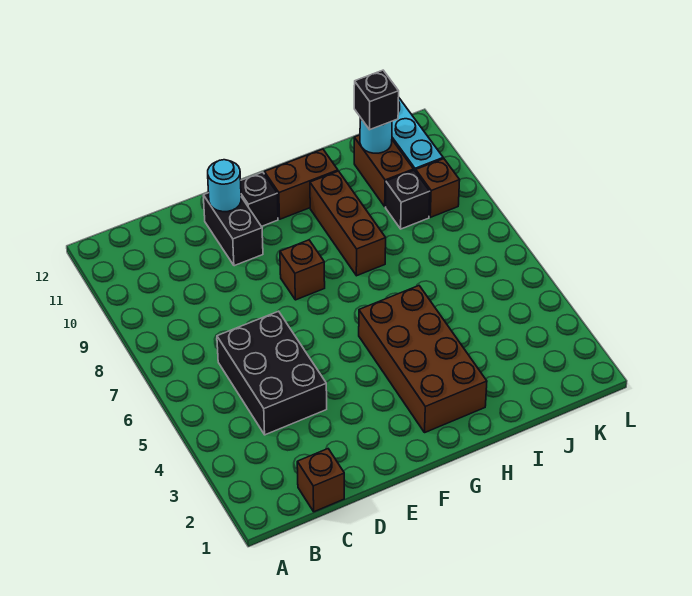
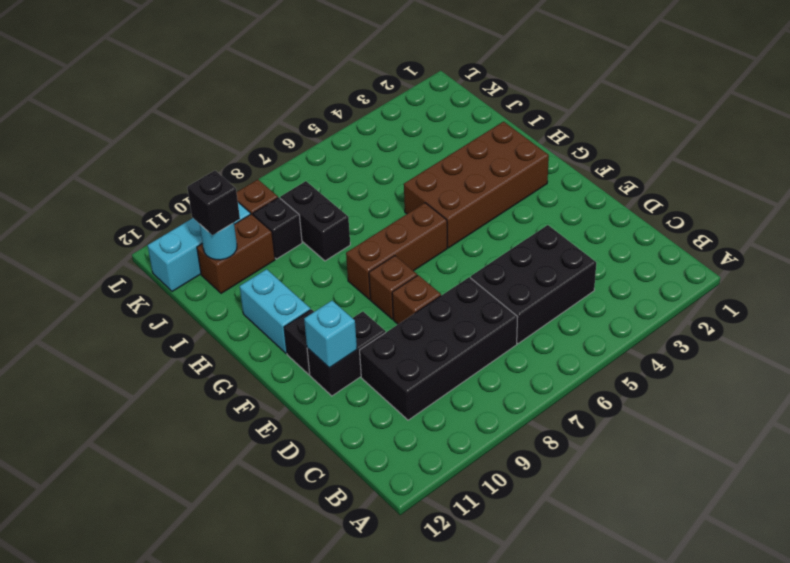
brown brick C1 level 1 -> brown brick E8 level 1
none -> black brick C7:D10 level 1
cyan round brick E11 level 2 -> cyan brick E11 level 2
brown brick G11:H11 level 1 -> cyan brick G11:H11 level 1
brown brick H8:H10 level 1 -> brown brick G6:G8 level 1
none -> black brick I8:J8 level 1

